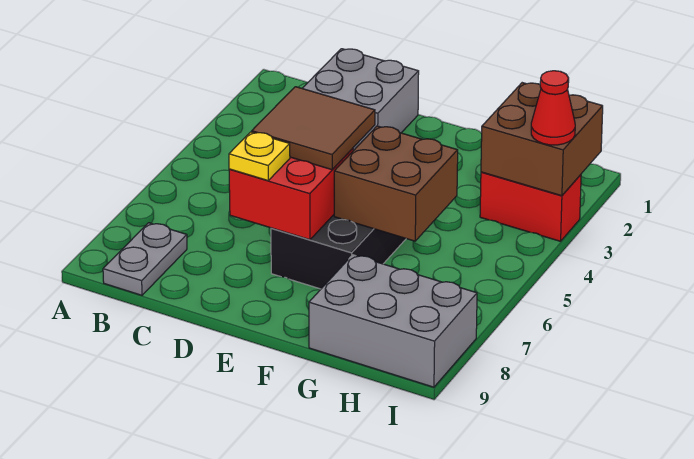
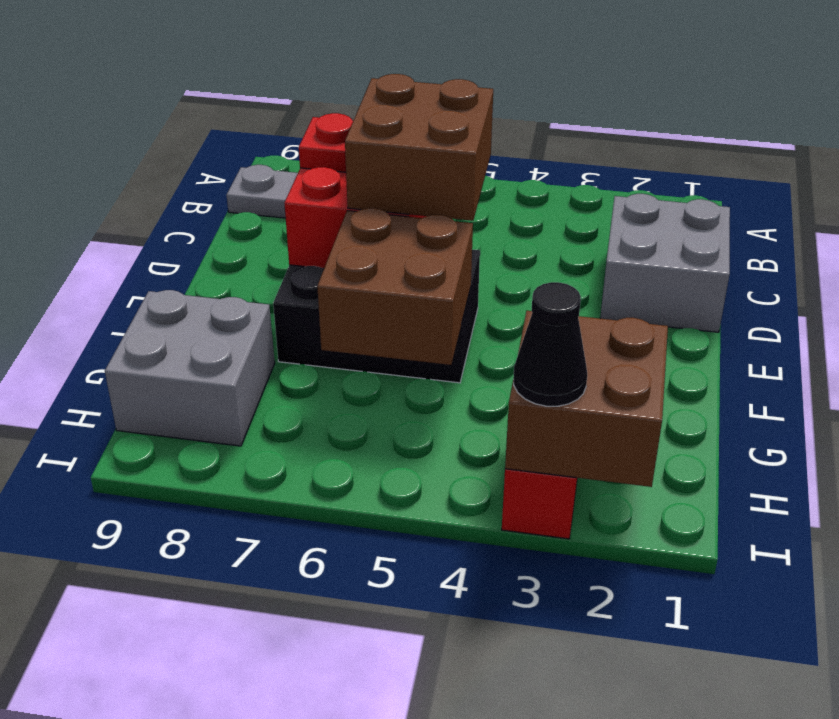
brown tile D5:E6 level 3 -> brown brick D5:E6 level 3
yellow plate D7 level 3 -> red plate D7 level 3
grey brick G8:I9 level 1 -> grey brick G8:H9 level 1
red cone I3 level 3 -> black cone I3 level 3

